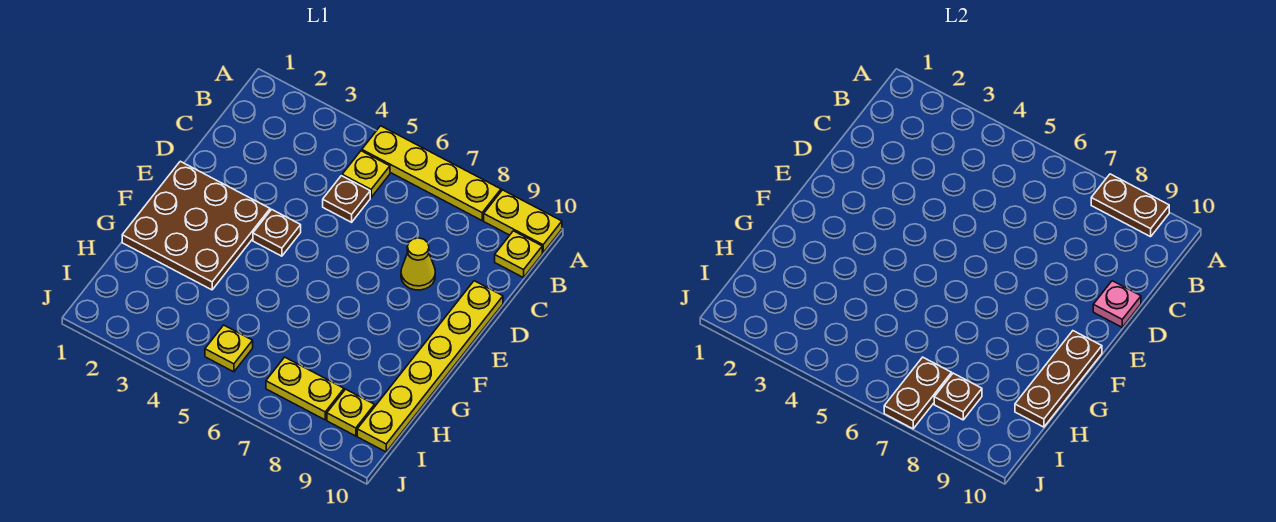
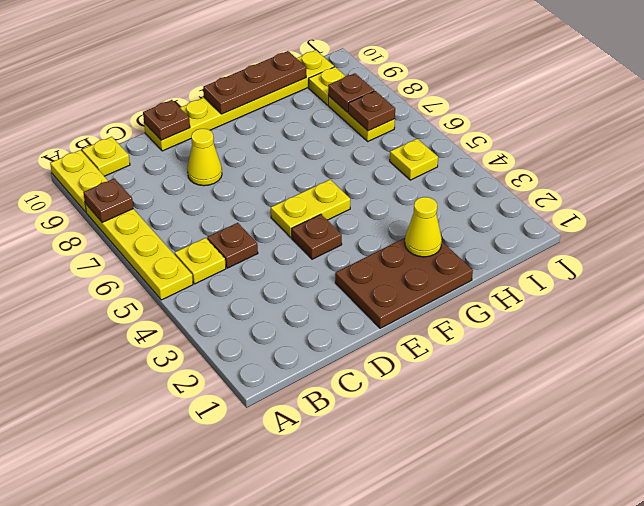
brown plate A8:A9 level 2 -> brown plate A8 level 2
pink plate D10 level 2 -> brown plate D10 level 2
brown plate E1:G3 level 1 -> brown plate E1:G2 level 1
none -> yellow plate E5:F5 level 1
none -> yellow cone G2 level 2
brown plate I7:J7 level 2 -> brown plate I7 level 2

